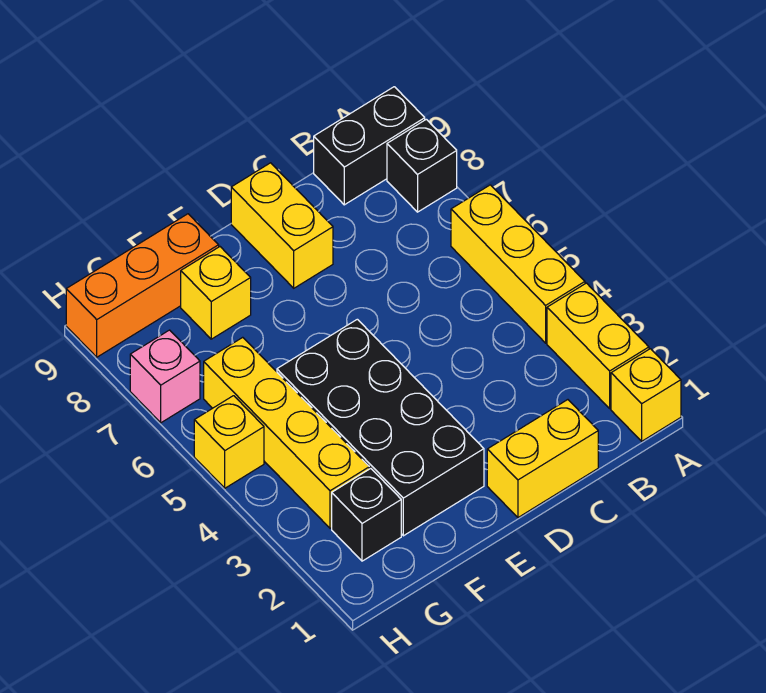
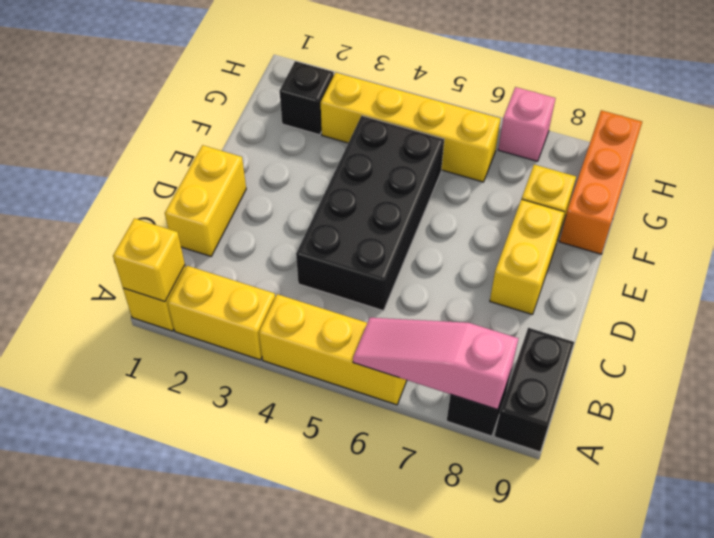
none -> pink slope A6:A8 level 2 top 8
yellow brick D8:D9 level 1 -> yellow brick D8:E8 level 1
black brick E2:F5 level 1 -> black brick C4:F5 level 1
yellow brick H5 level 1 -> yellow brick A1 level 2

